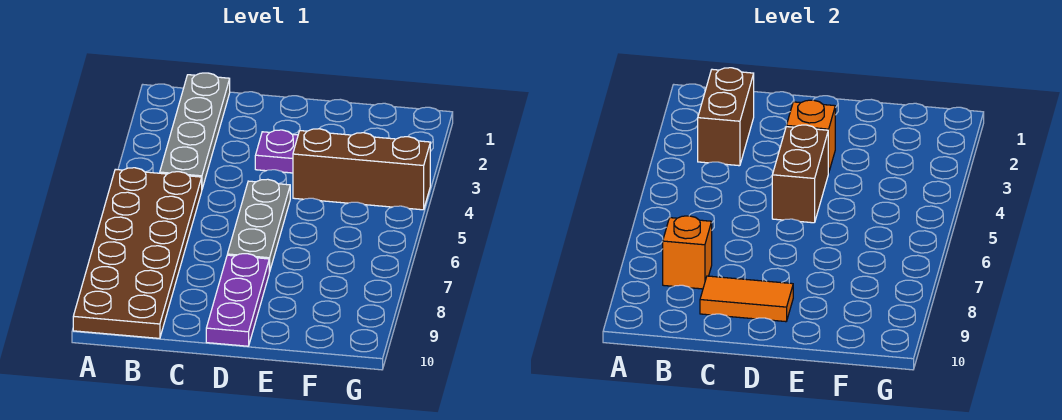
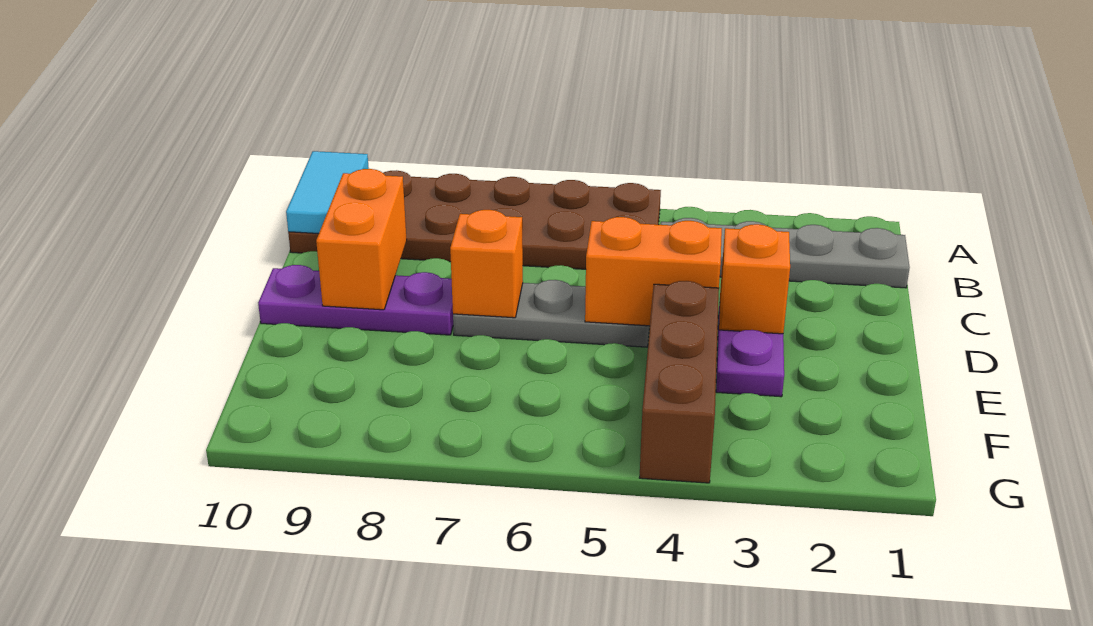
none -> cyan tile A10:B10 level 2
brown brick B2:B3 level 2 -> none
orange brick B8 level 2 -> orange brick D7 level 2
orange tile C9:D9 level 2 -> orange brick C9:D9 level 2
brown brick D4:D5 level 2 -> orange brick D4:D5 level 2

